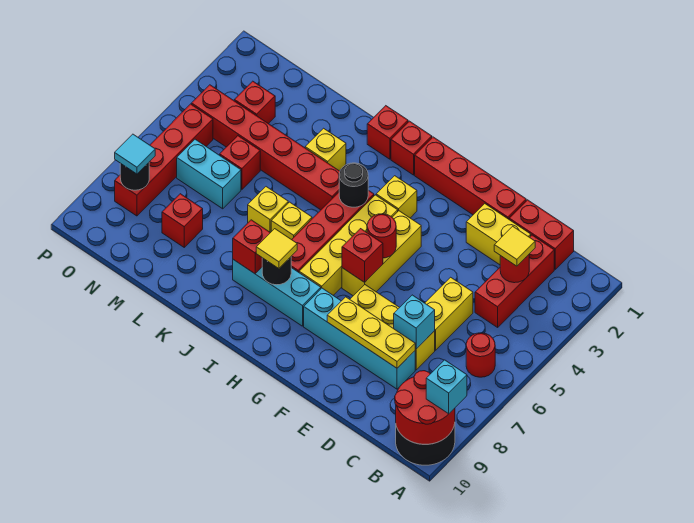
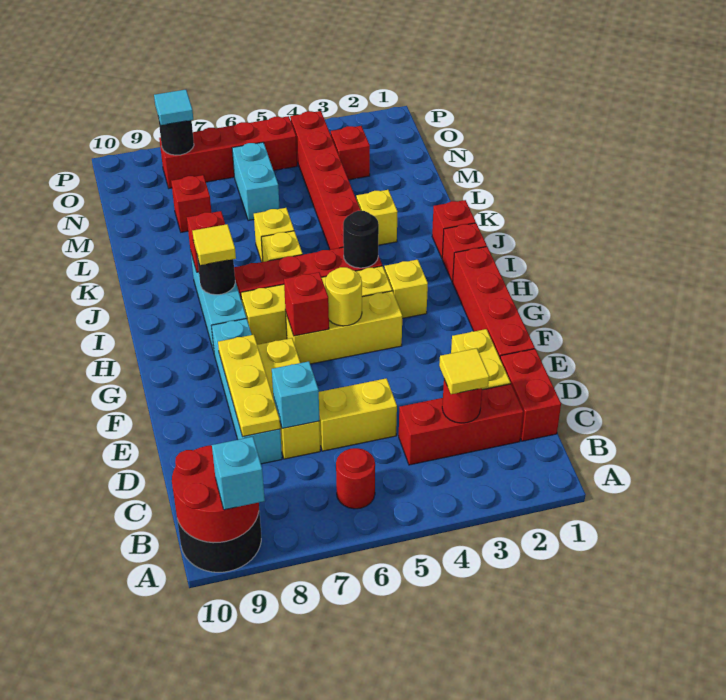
red round brick G5 level 2 -> yellow round brick G5 level 2
red brick M5 level 1 -> none

